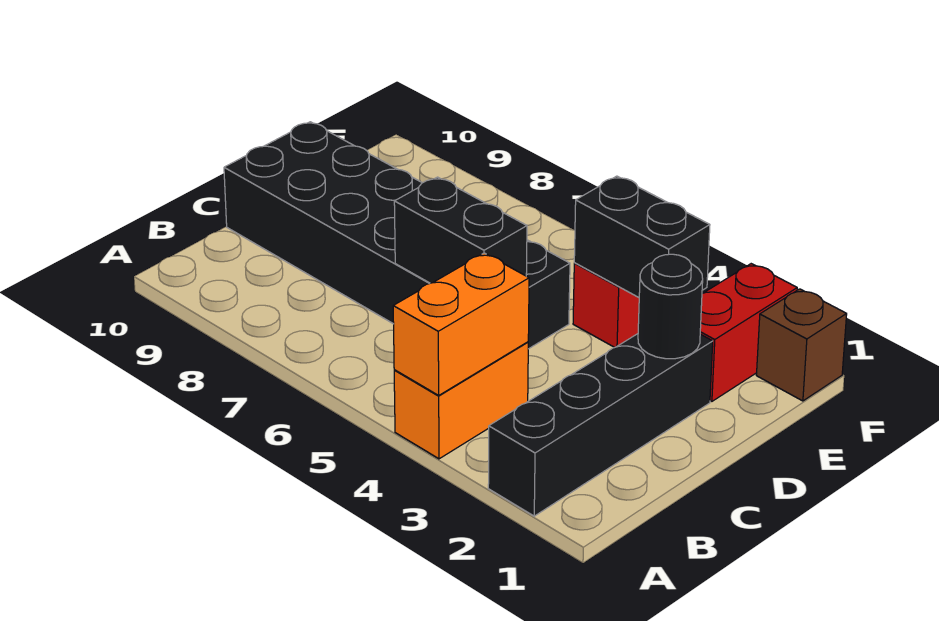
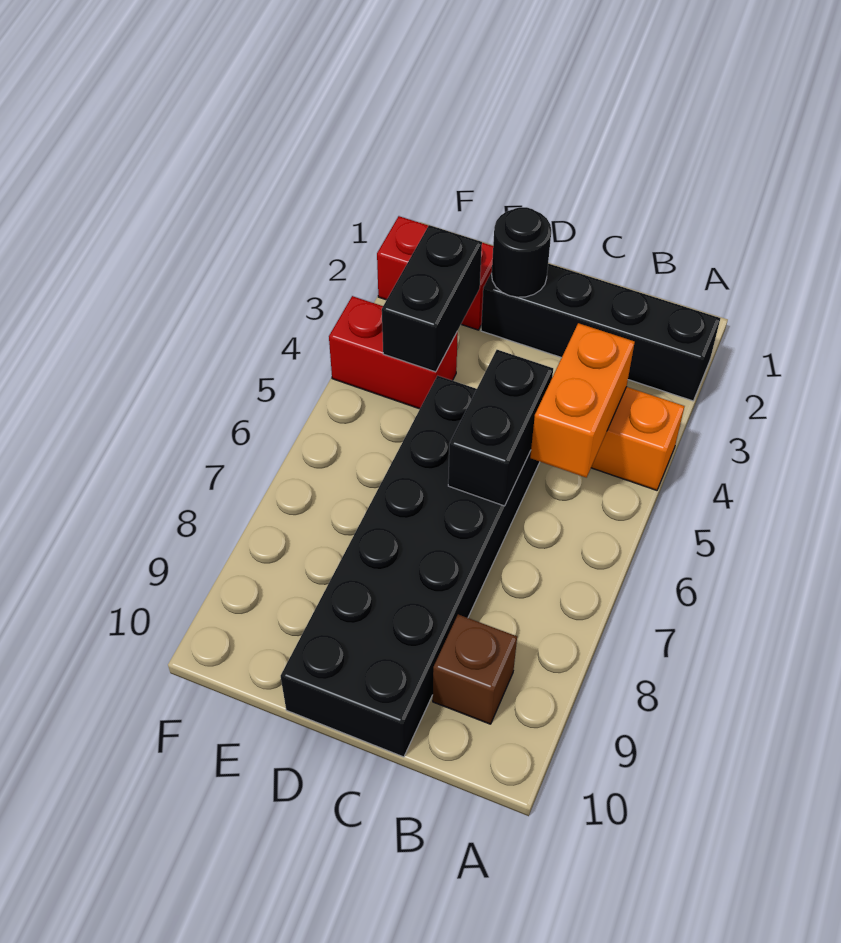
orange brick A4:B4 level 2 -> orange brick B4:B5 level 2
brown brick F1 level 1 -> brown brick B9 level 1

